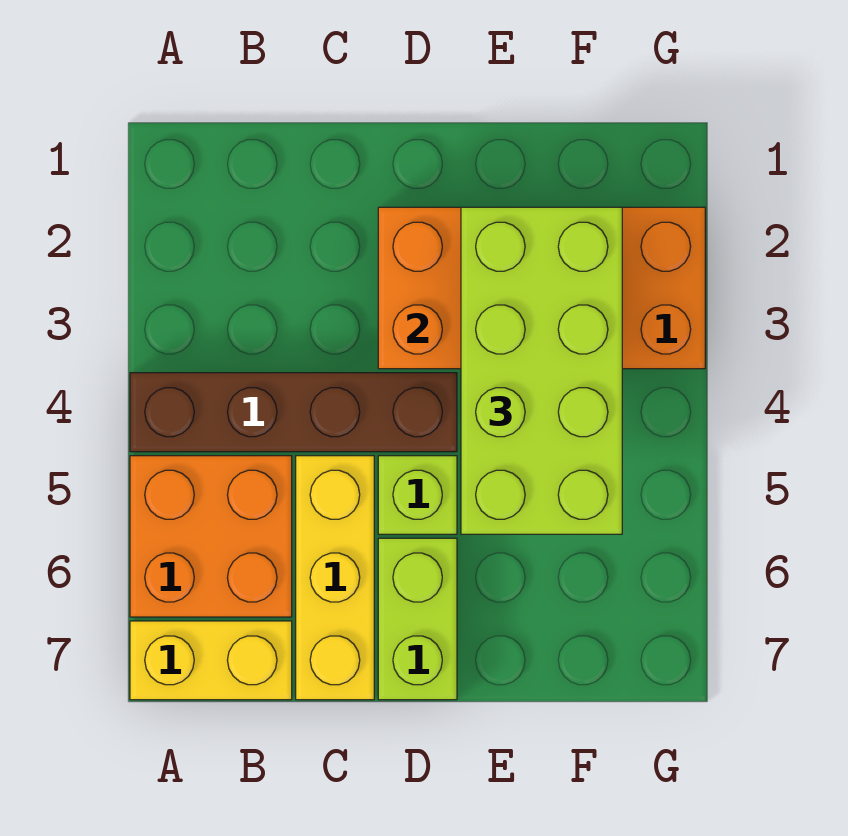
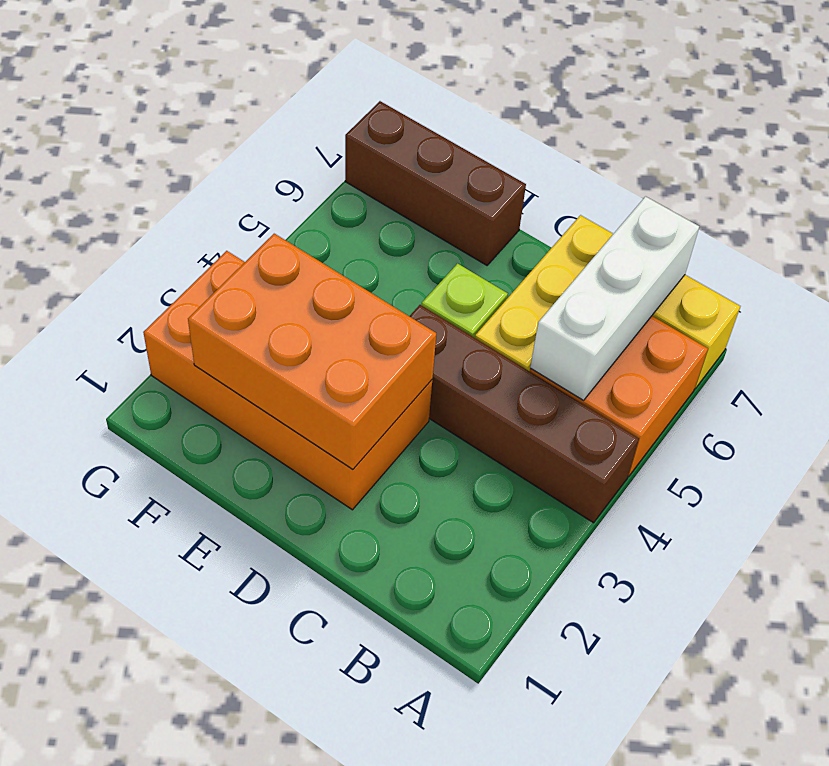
none -> white brick B5:B7 level 2
lime brick D6:D7 level 1 -> none
lime brick E2:F5 level 3 -> none
none -> brown brick E7:G7 level 1

